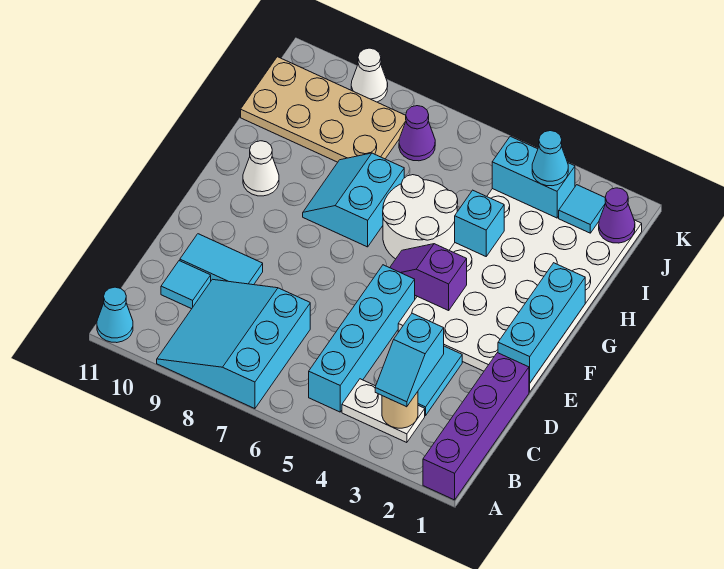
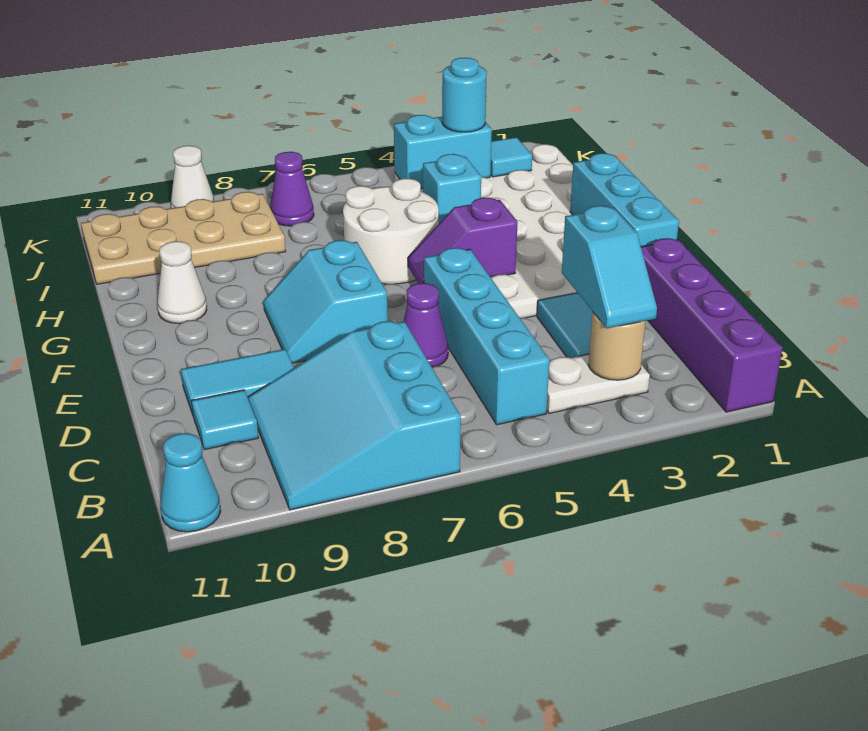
cyan slope G7:H8 level 1 top 7 -> cyan slope E7:F8 level 1 top 7
purple cone J1 level 2 -> purple cone D6 level 1
cyan cone J3 level 3 -> cyan round brick J3 level 3

